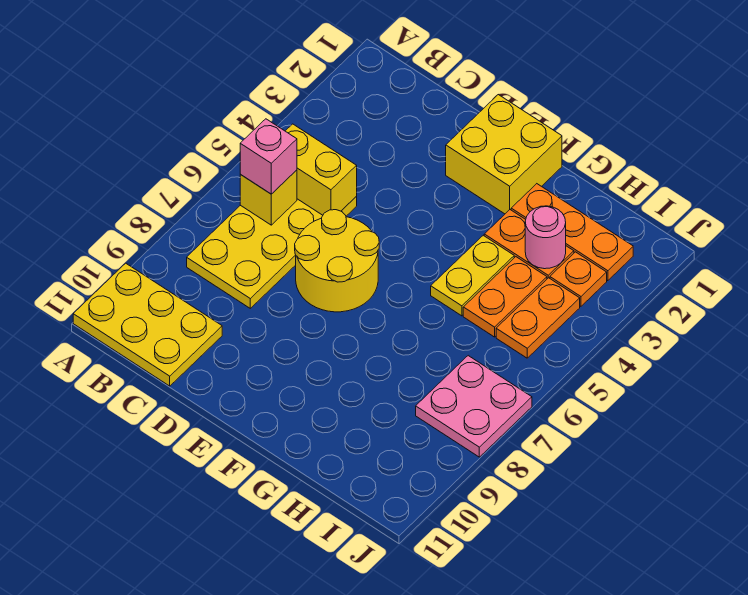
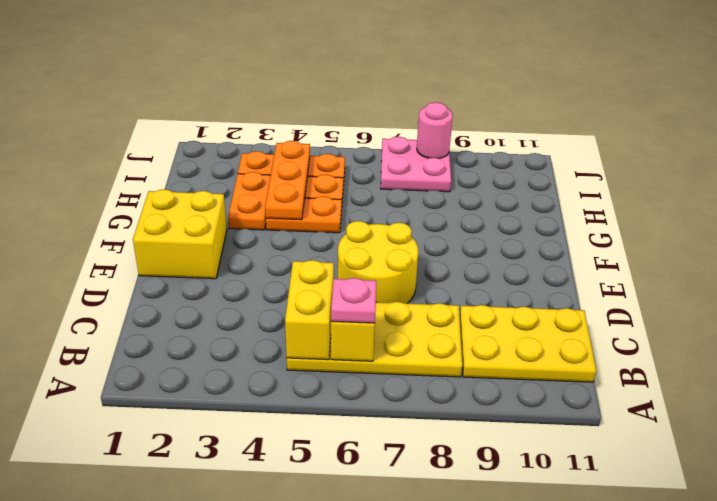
yellow plate A10:C11 level 1 -> yellow plate B9:C11 level 1
pink brick B6 level 3 -> pink plate B6 level 3
orange plate G2:I2 level 1 -> orange plate G4:I4 level 2
yellow plate G4:G5 level 1 -> orange plate G4:G5 level 1
pink round brick H3 level 2 -> pink round brick J8 level 2

